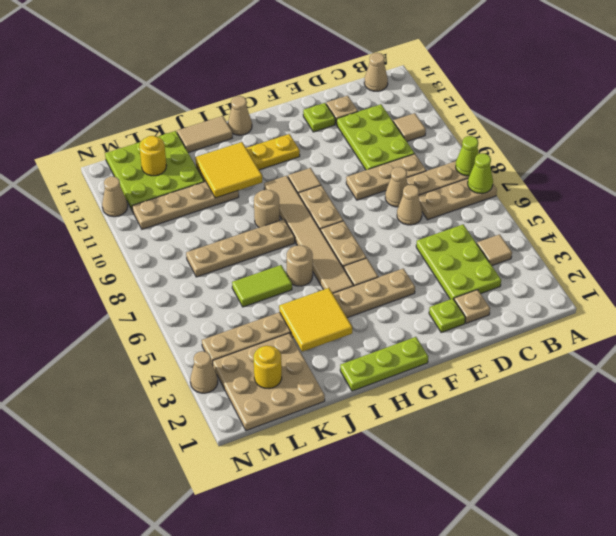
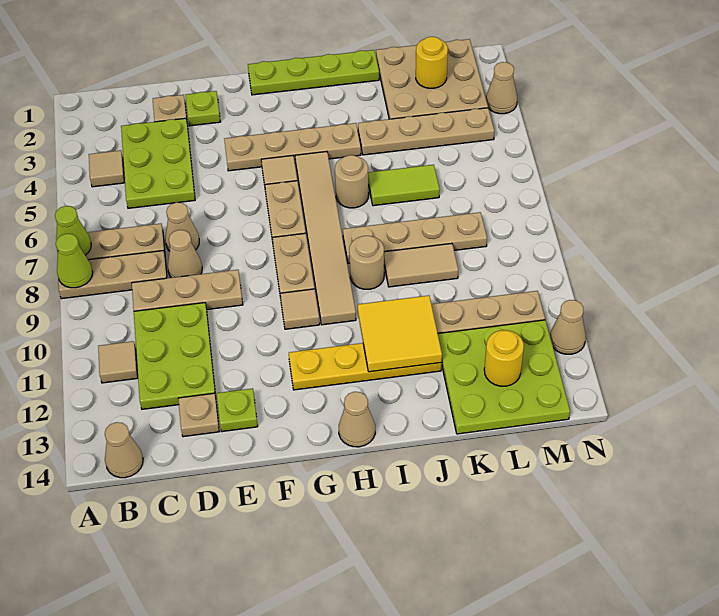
lime plate G1:I1 level 1 -> lime plate G1:J1 level 1
yellow tile I3:J4 level 2 -> none
tan tile I14:J14 level 1 -> tan tile J9:K9 level 1

